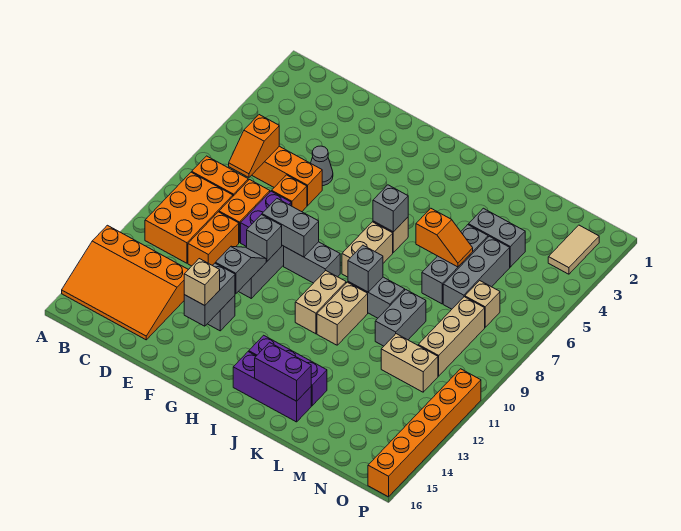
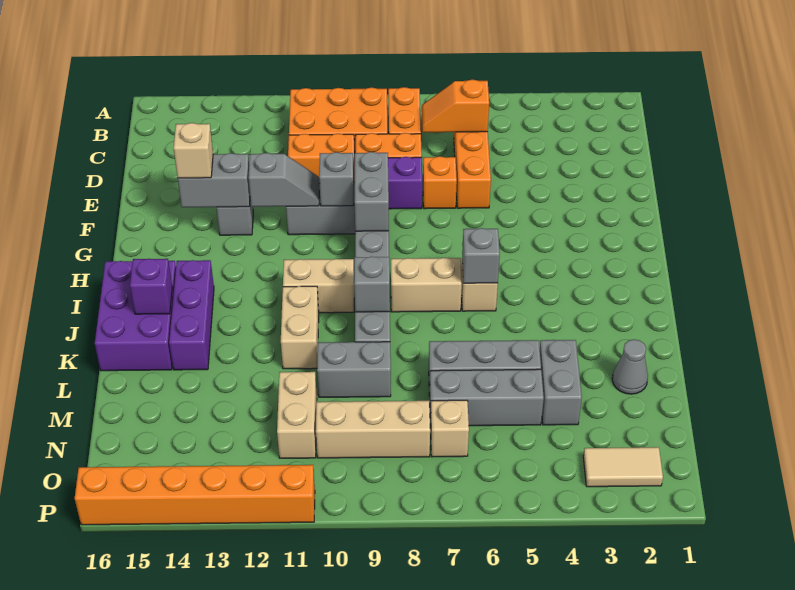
orange slope A13:D15 level 1 top 13 -> none
grey cone E5 level 1 -> grey cone L2 level 1
purple brick I15:K15 level 1 -> purple brick I15:K16 level 1
tan brick J10:J11 level 1 -> tan brick J11:K11 level 1
purple brick J15:K15 level 2 -> purple brick J15 level 2
orange slope K6:L6 level 2 top K -> none

